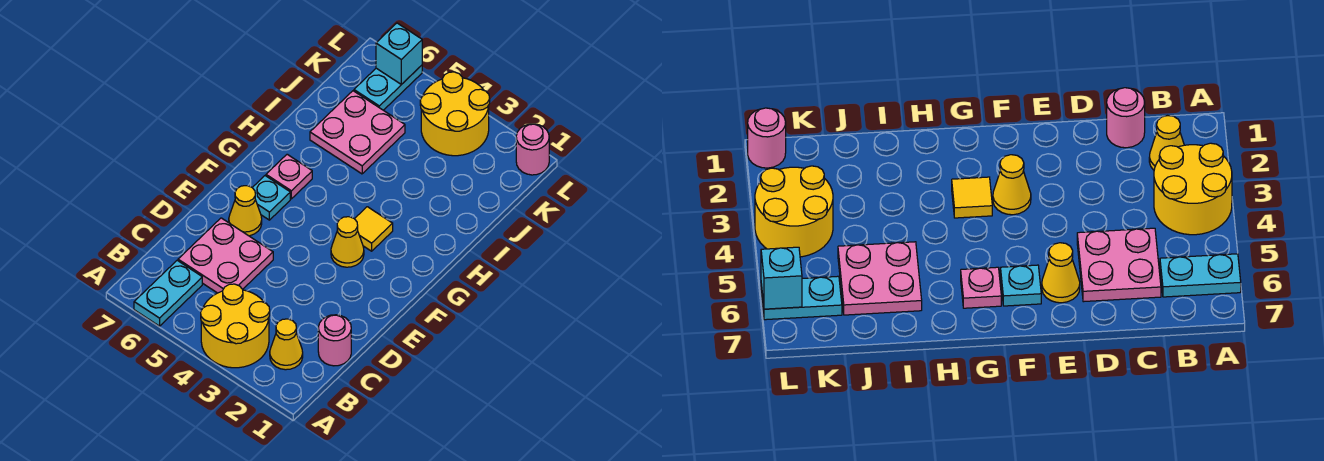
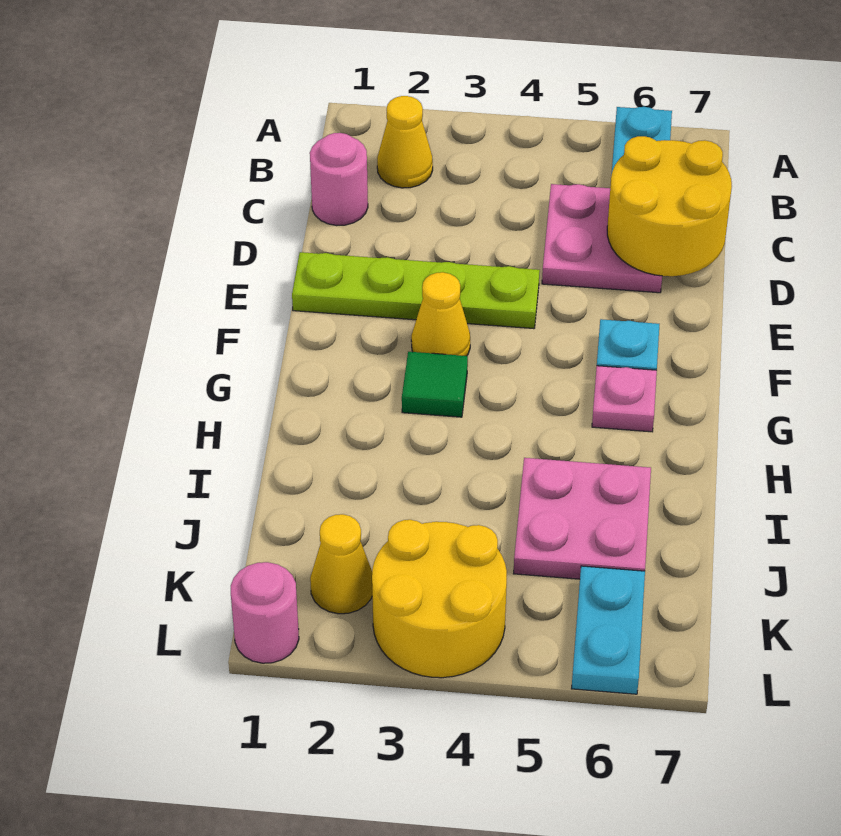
yellow round brick A3:B4 level 1 -> yellow round brick C6:D7 level 2
none -> lime plate E1:E4 level 1
yellow cone E6 level 1 -> yellow cone K2 level 1
yellow tile G3 level 1 -> green tile G3 level 1
cyan brick L6 level 2 -> none

